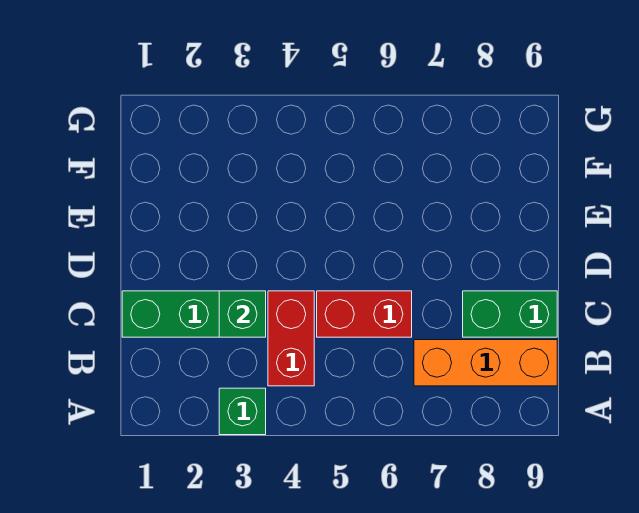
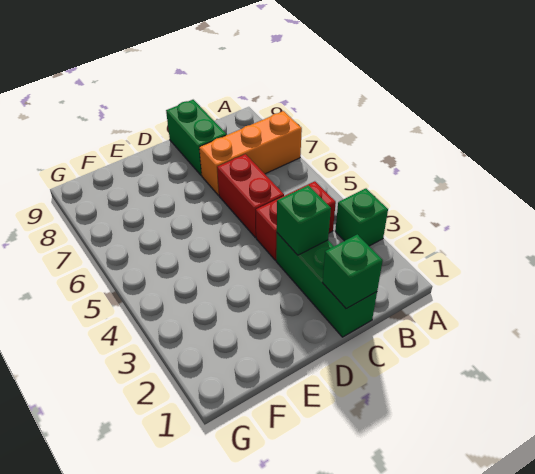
orange brick B7:B9 level 1 -> orange brick A7:C7 level 1
none -> green brick C1 level 2

